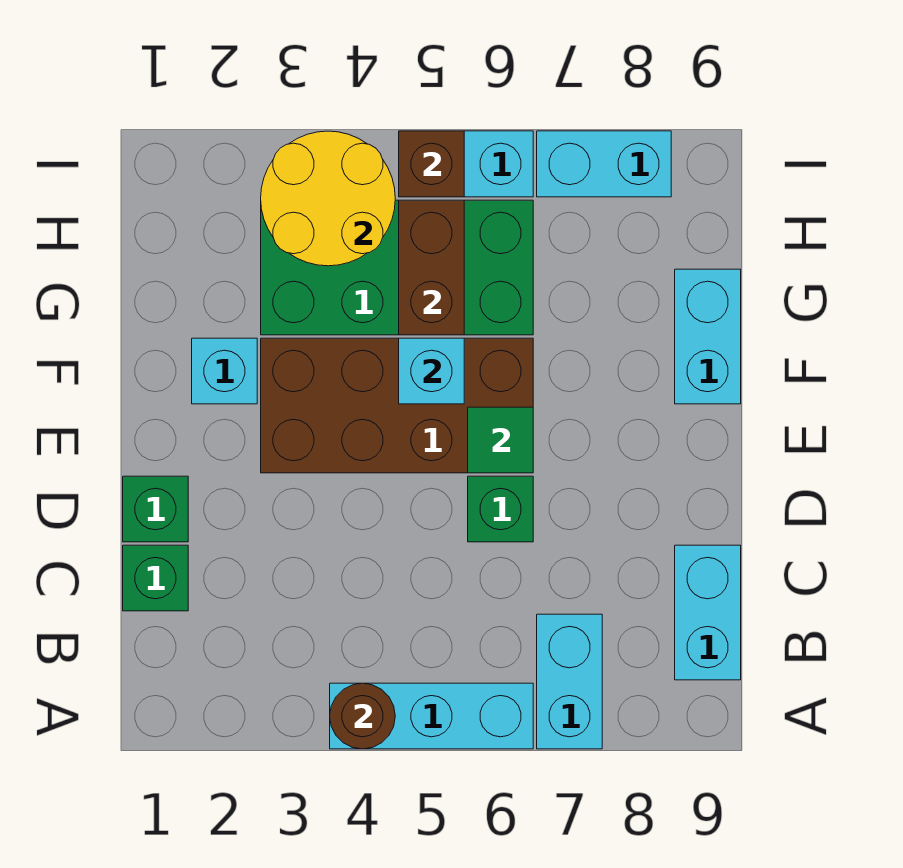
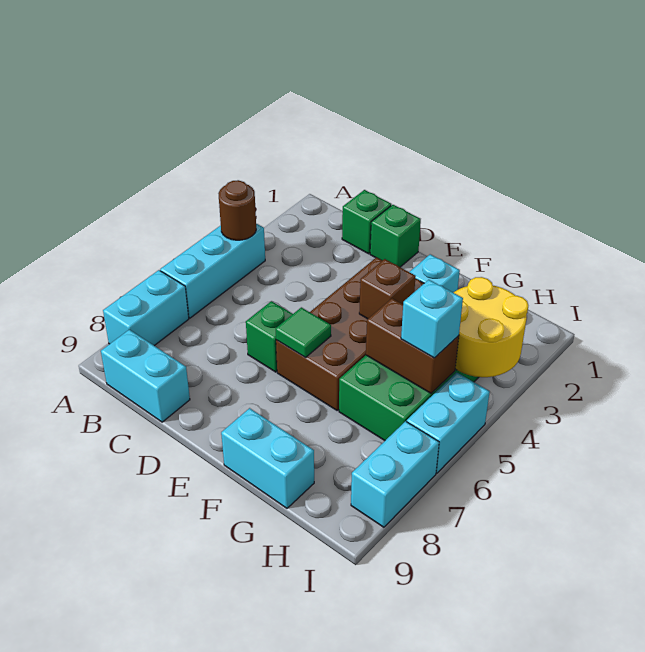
cyan brick A7:B7 level 1 -> cyan brick A7:A8 level 1
cyan brick F5 level 2 -> cyan brick H5 level 3
brown brick I5 level 2 -> brown brick F4 level 2

